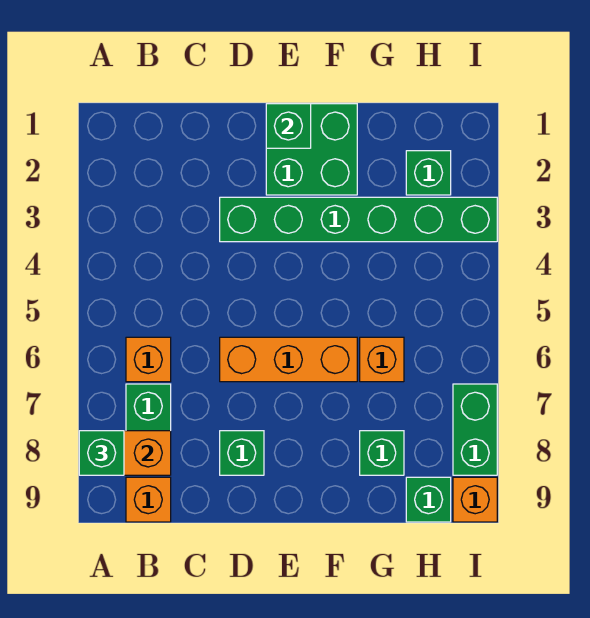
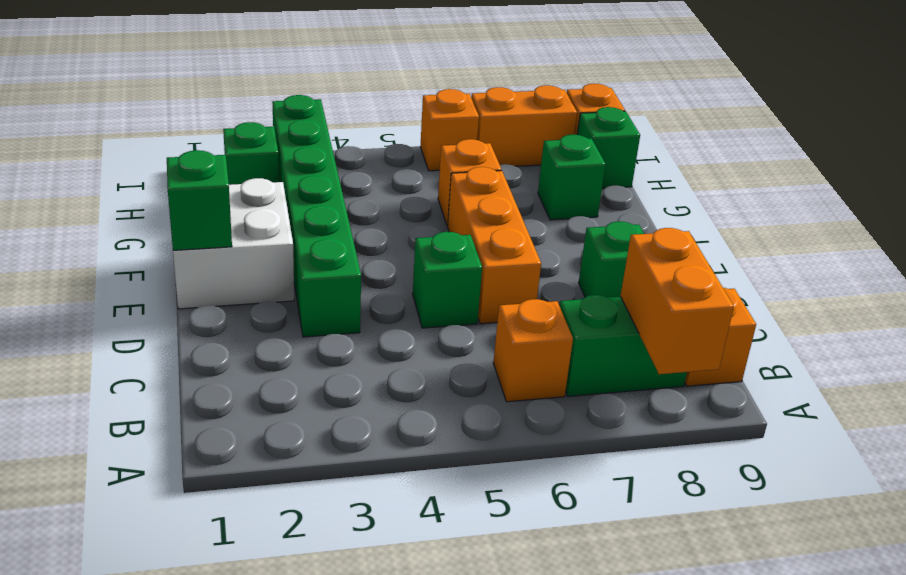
green brick A8 level 3 -> green brick D5 level 1
green brick E1:F2 level 1 -> white brick E1:F2 level 1
none -> orange brick I6 level 1
green brick I7:I8 level 1 -> orange brick I7:I8 level 1

